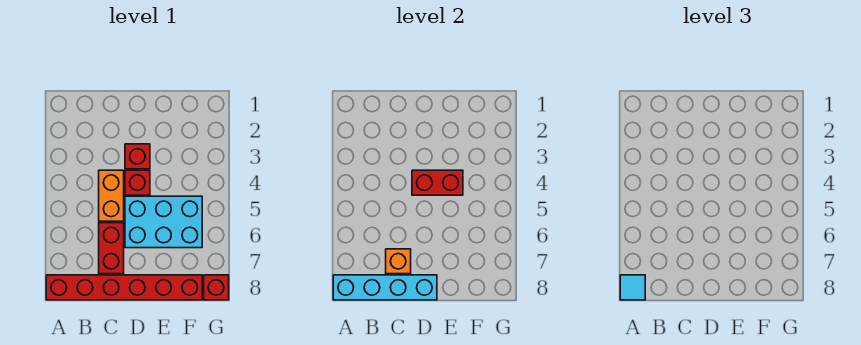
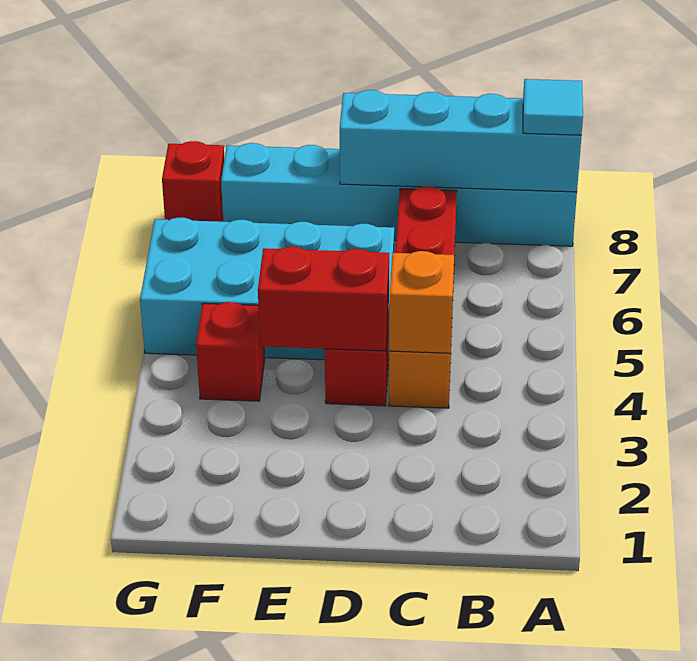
red brick A8:F8 level 1 -> cyan brick A8:F8 level 1
orange brick C7 level 2 -> orange brick C4 level 2
red brick D3 level 1 -> red brick F4 level 1
cyan brick D5:F6 level 1 -> cyan brick D5:G6 level 1

